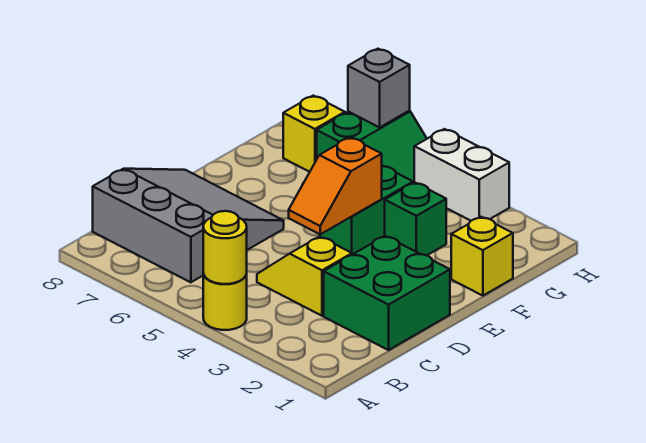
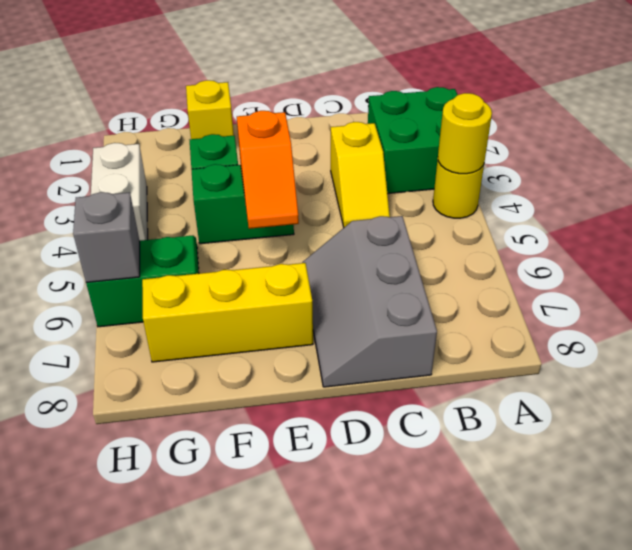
grey slope B6:D8 level 1 top B -> grey slope C6:D8 level 1 top C
green brick C1:D2 level 1 -> green brick A2:B3 level 1
orange slope D4:E4 level 2 top E -> orange slope E4:E5 level 2 top 4
yellow brick G7 level 1 -> yellow brick E7:G7 level 1

